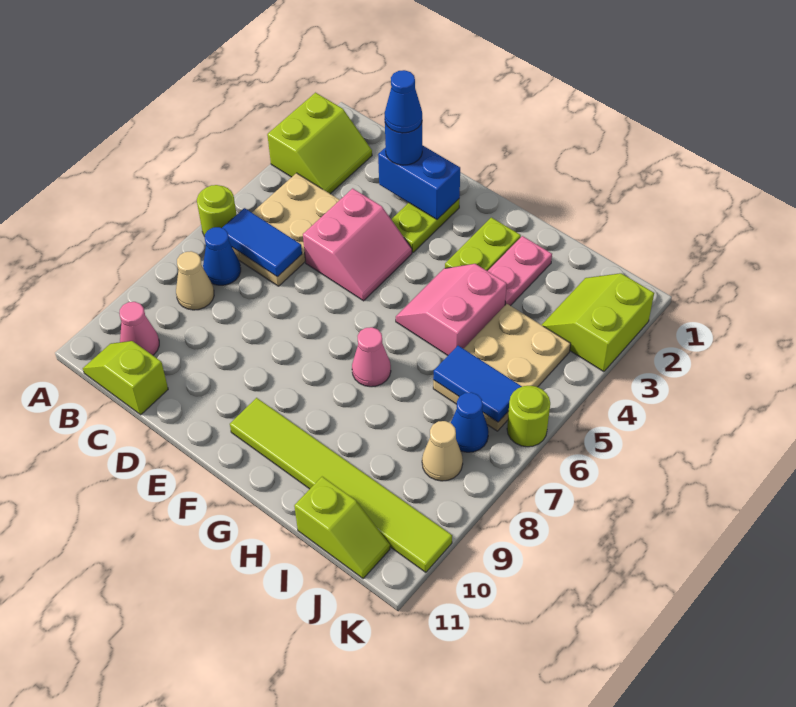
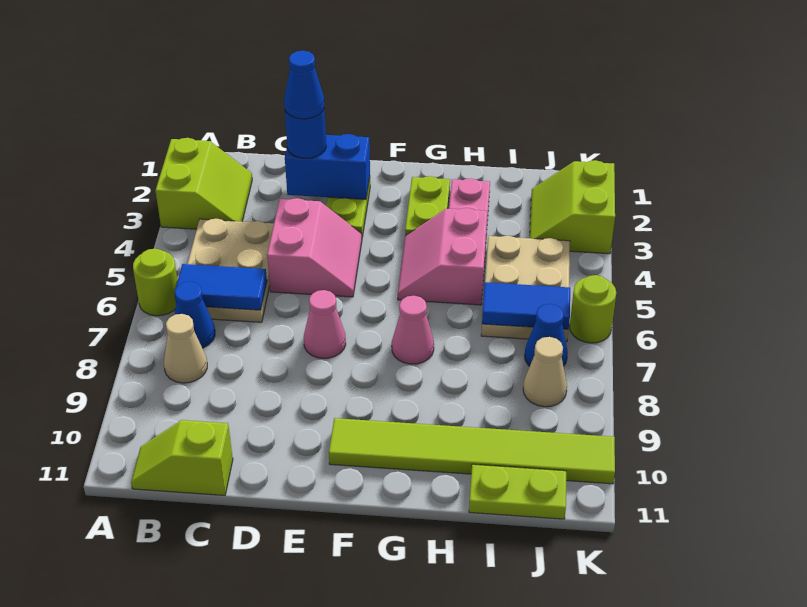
pink cone B10 level 1 -> pink cone E7 level 1
lime slope I11:J11 level 1 top I -> lime plate I11:J11 level 1

